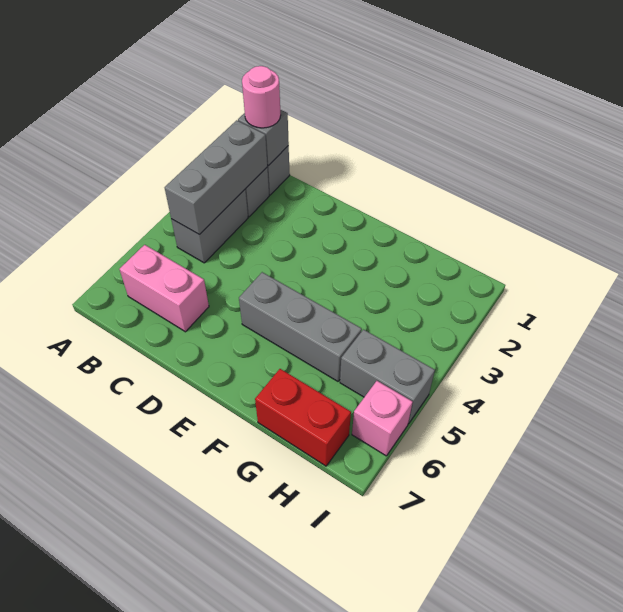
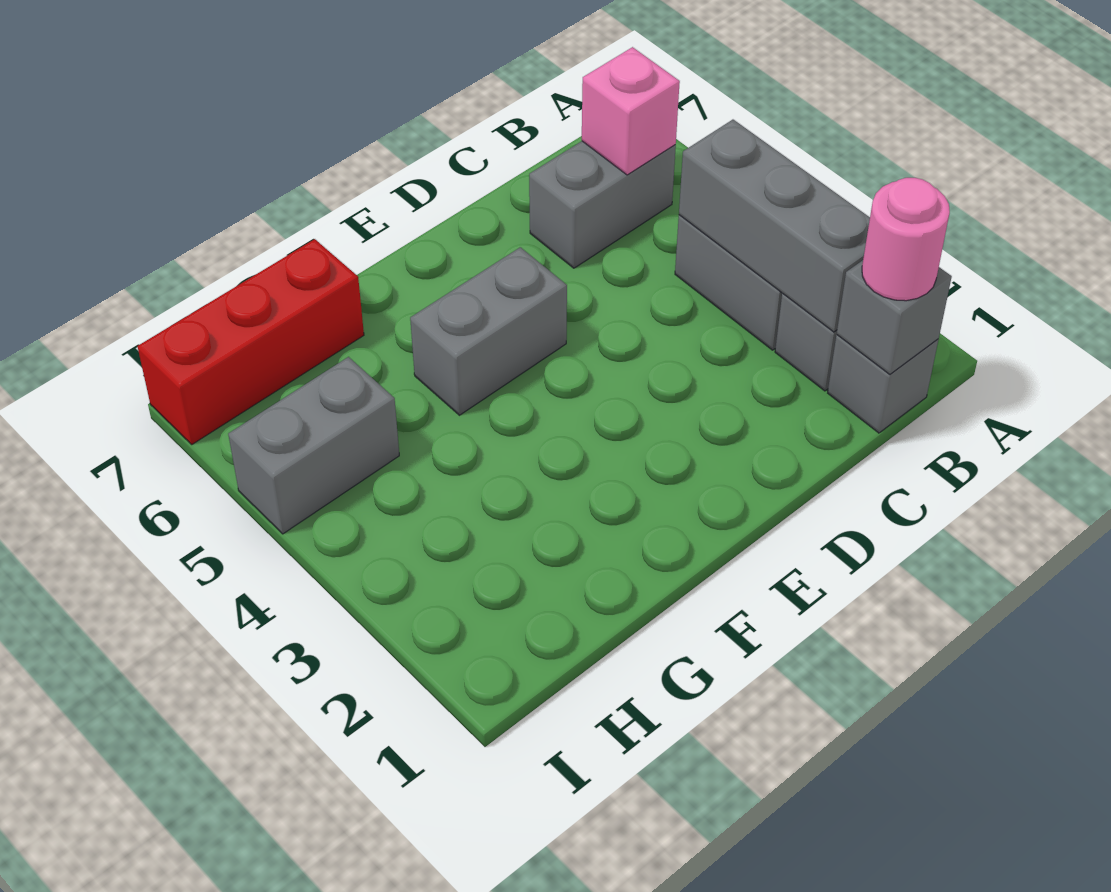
pink brick B6:C6 level 1 -> grey brick B6:C6 level 1
grey brick E5:G5 level 1 -> grey brick E5:F5 level 1
red brick G7:H7 level 1 -> red brick G7:I7 level 1
pink brick I6 level 1 -> pink brick B6 level 2

